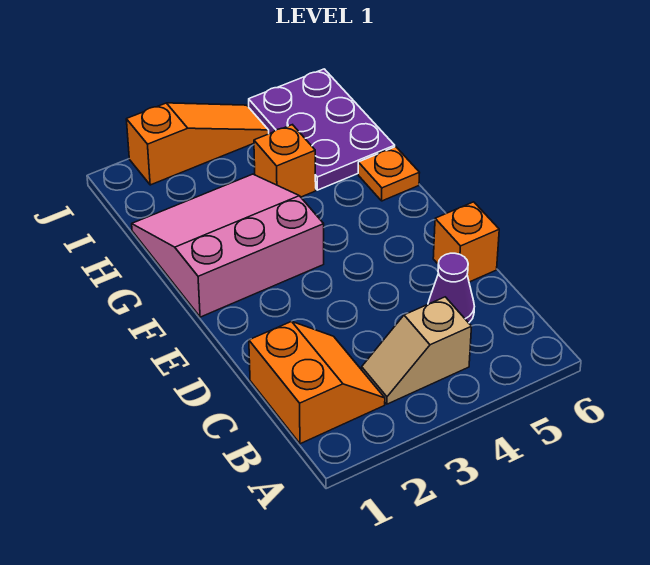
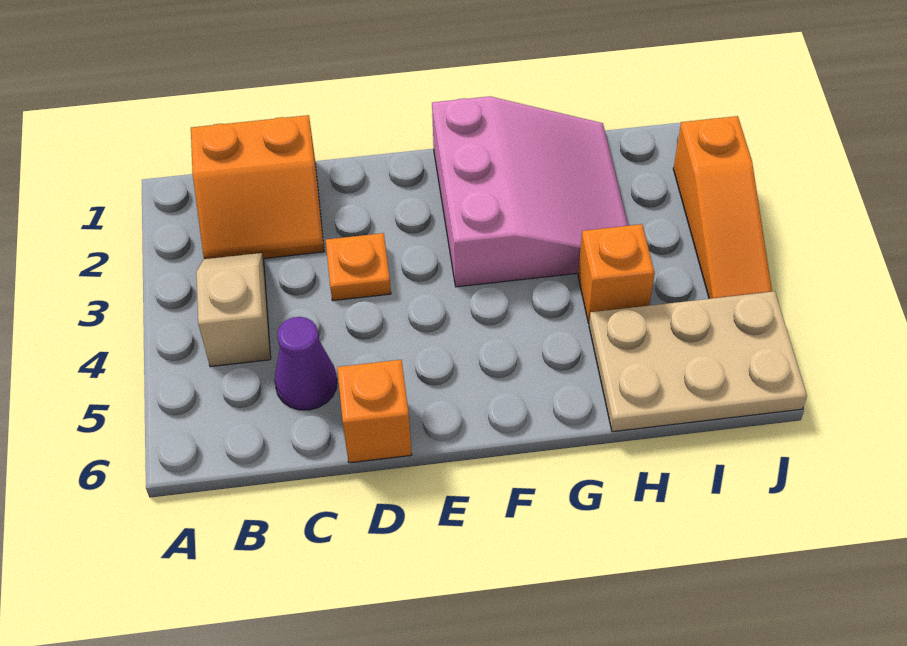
orange plate G6 level 1 -> orange plate D3 level 1
purple plate H5:J6 level 1 -> tan plate H5:J6 level 1

